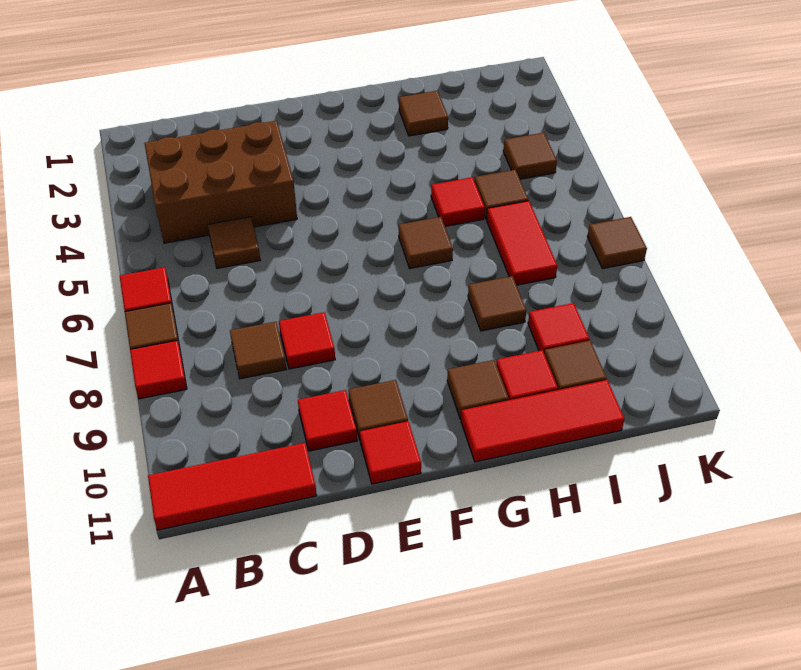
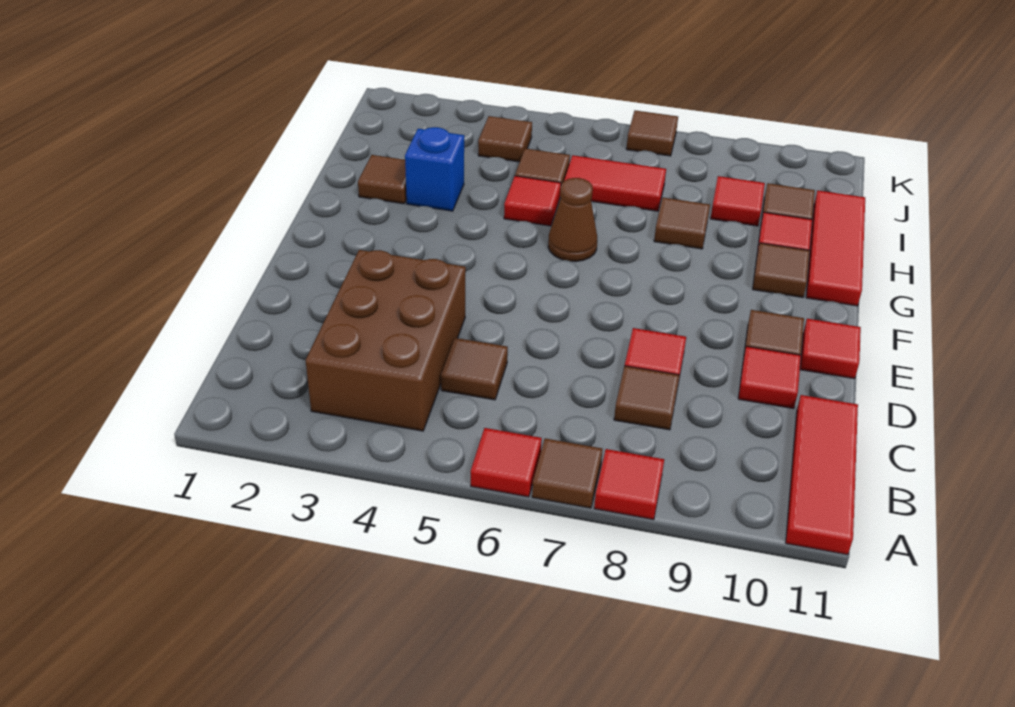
brown tile G6 level 1 -> brown cone G6 level 1
none -> blue brick H3 level 1

